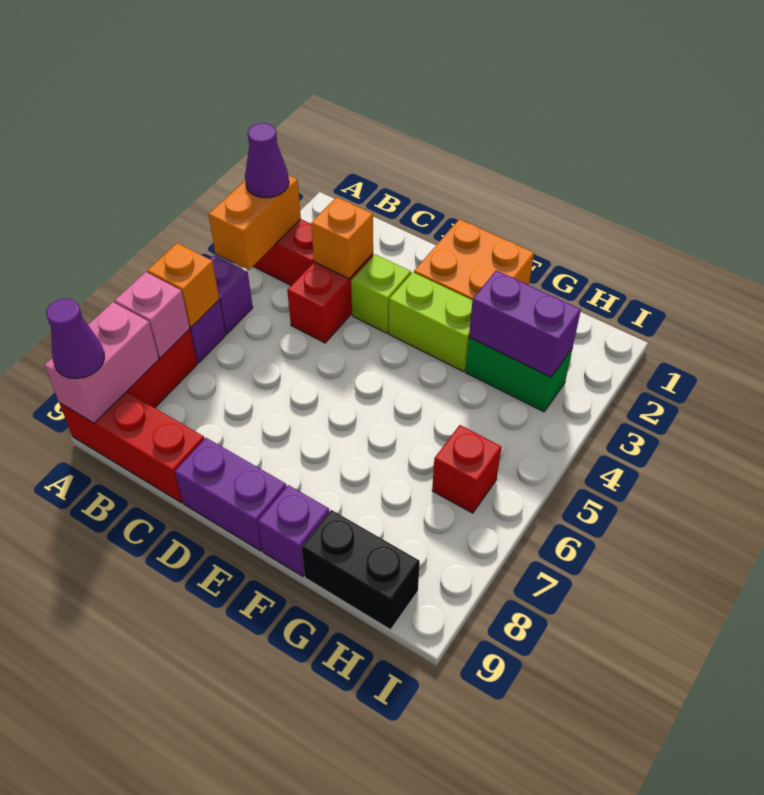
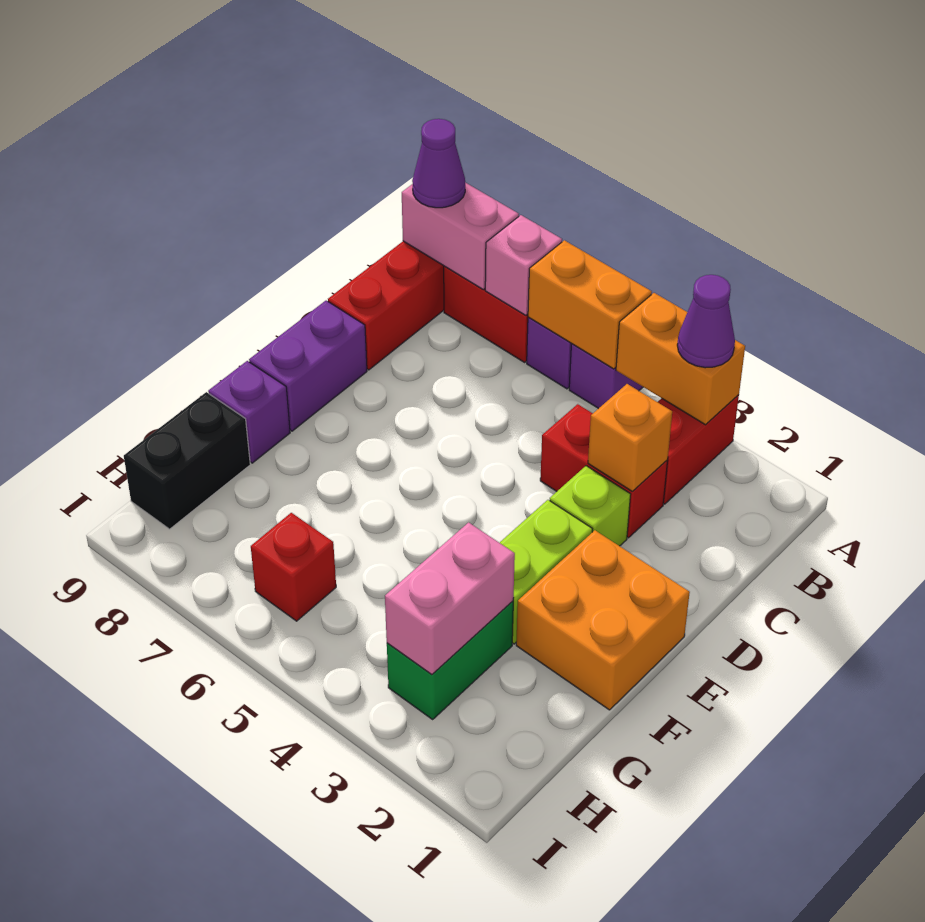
orange brick A6 level 2 -> orange brick A5:A6 level 2
purple brick G3:H3 level 2 -> pink brick G3:H3 level 2

